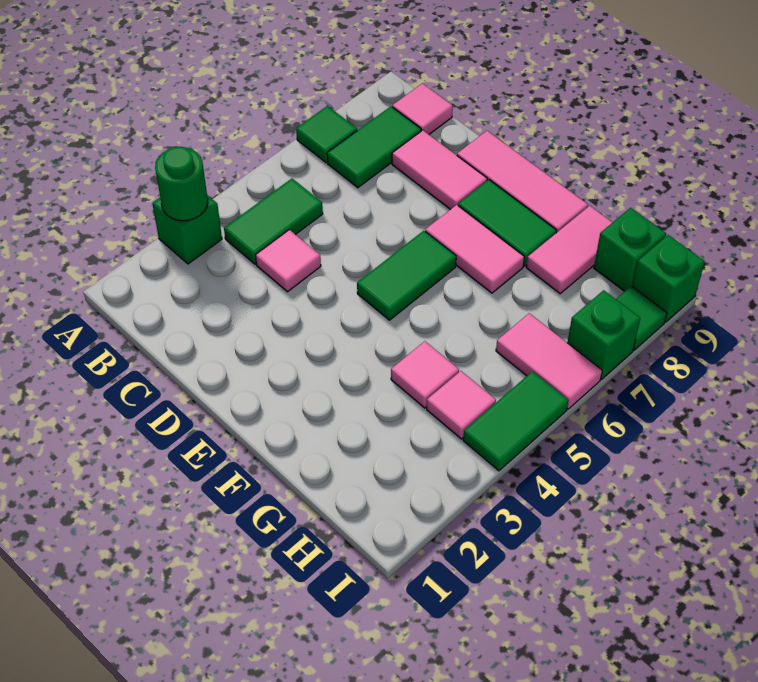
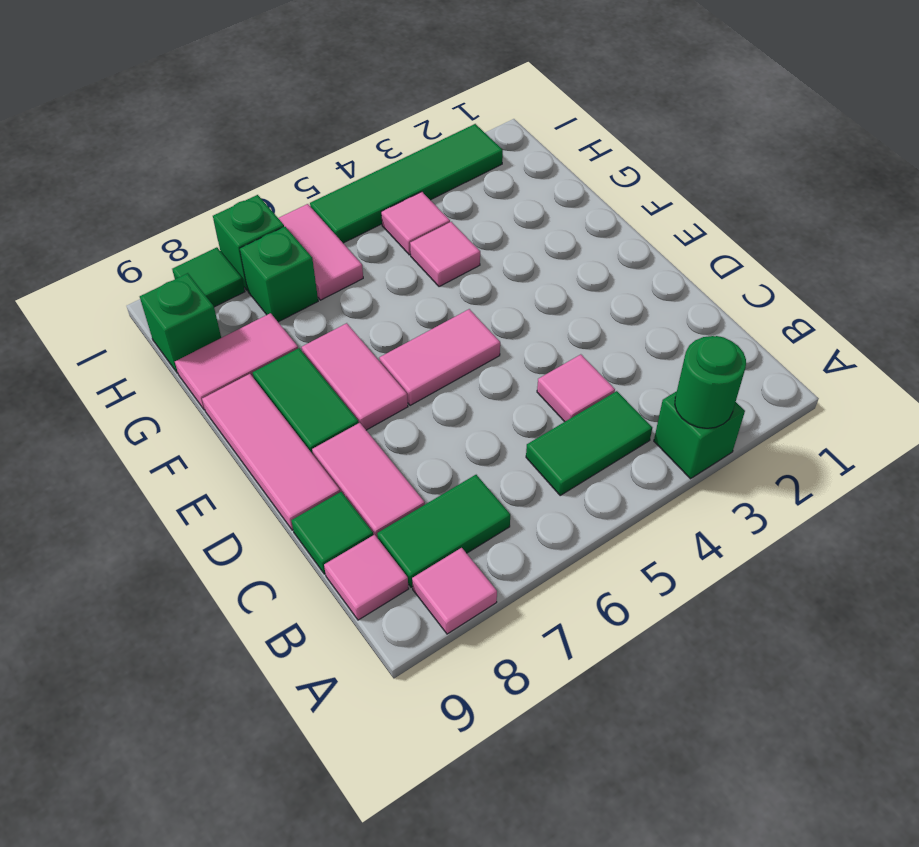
green tile A7 level 1 -> green tile C9 level 1
none -> pink tile A8 level 1
green tile E5:E6 level 1 -> pink tile E5:E6 level 1
green tile I4:I5 level 1 -> green tile I2:I5 level 1
green brick I9 level 1 -> green brick H7 level 1

